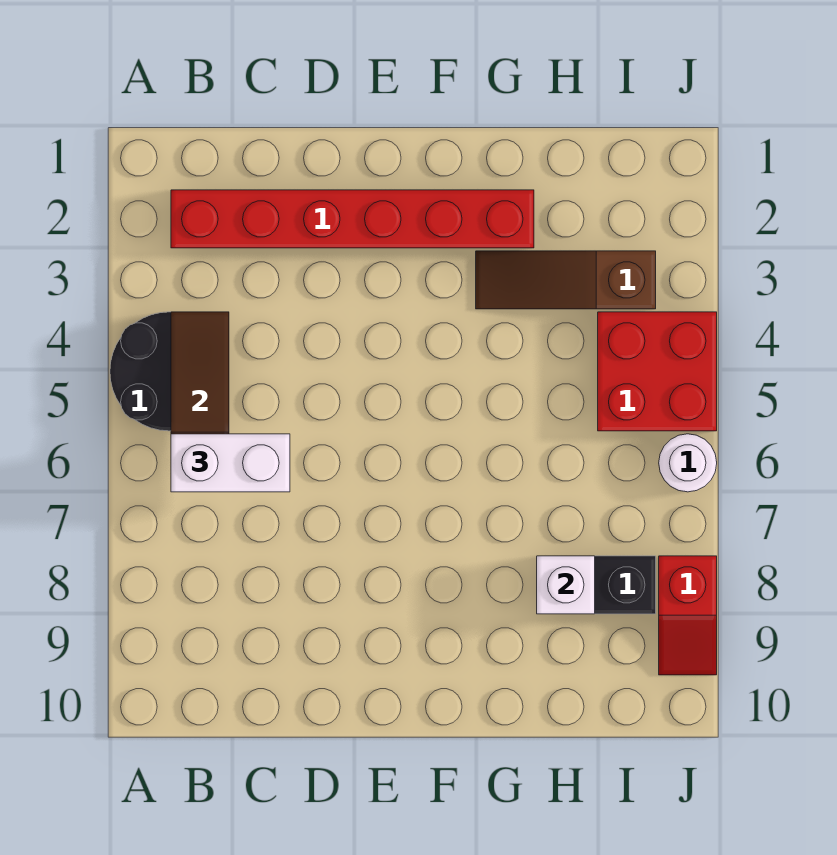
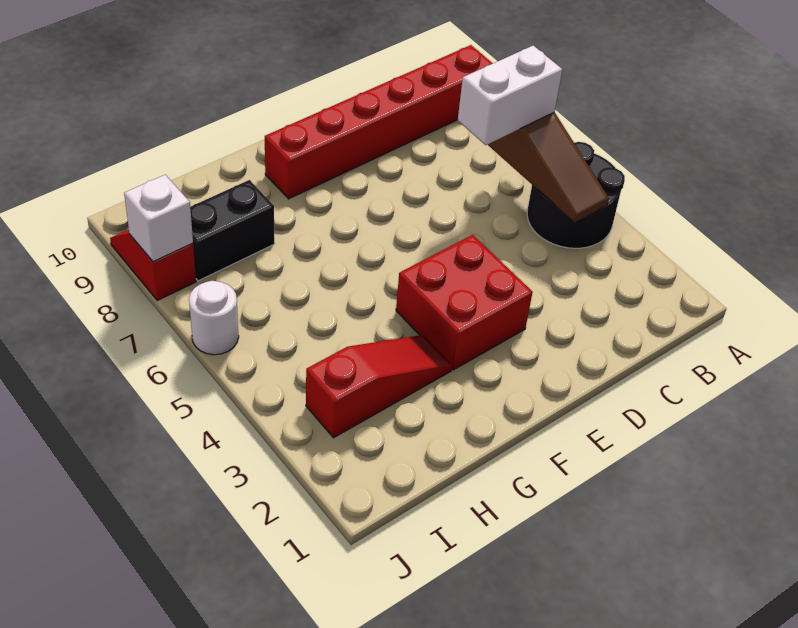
red brick B2:G2 level 1 -> red brick A9:F9 level 1
brown slope G3:I3 level 1 top I -> red slope G3:I3 level 1 top I
white brick H8 level 2 -> white brick J8 level 2
red brick I4:J5 level 1 -> red brick E3:F4 level 1

